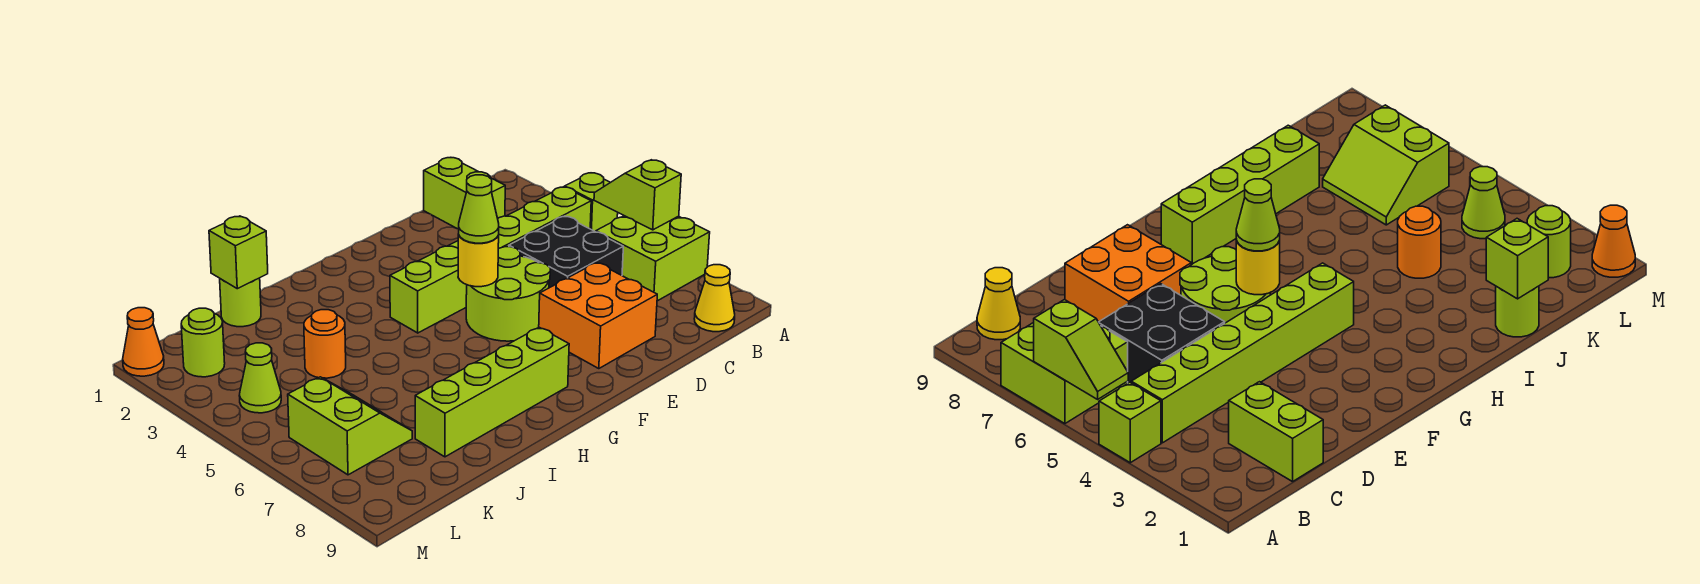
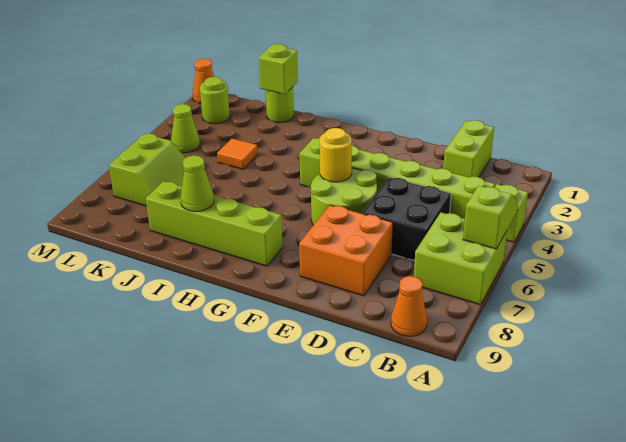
yellow cone B9 level 1 -> orange cone B9 level 1
lime cone F5 level 3 -> lime cone I8 level 2
orange round brick J4 level 1 -> orange tile J4 level 1

